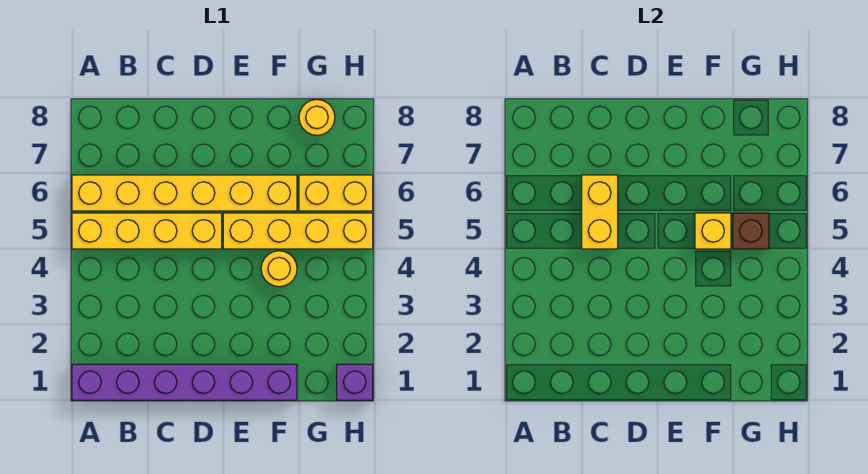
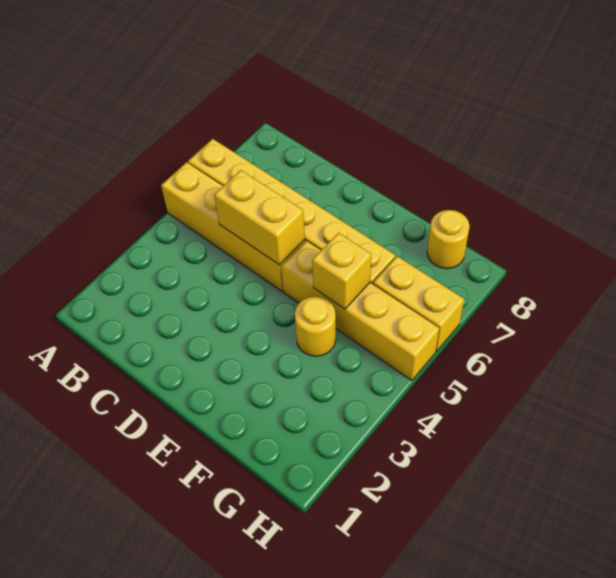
purple brick A1:F1 level 1 -> none
yellow brick C5:C6 level 2 -> yellow brick C5:D5 level 2
brown brick G5 level 2 -> none
purple brick H1 level 1 -> none

